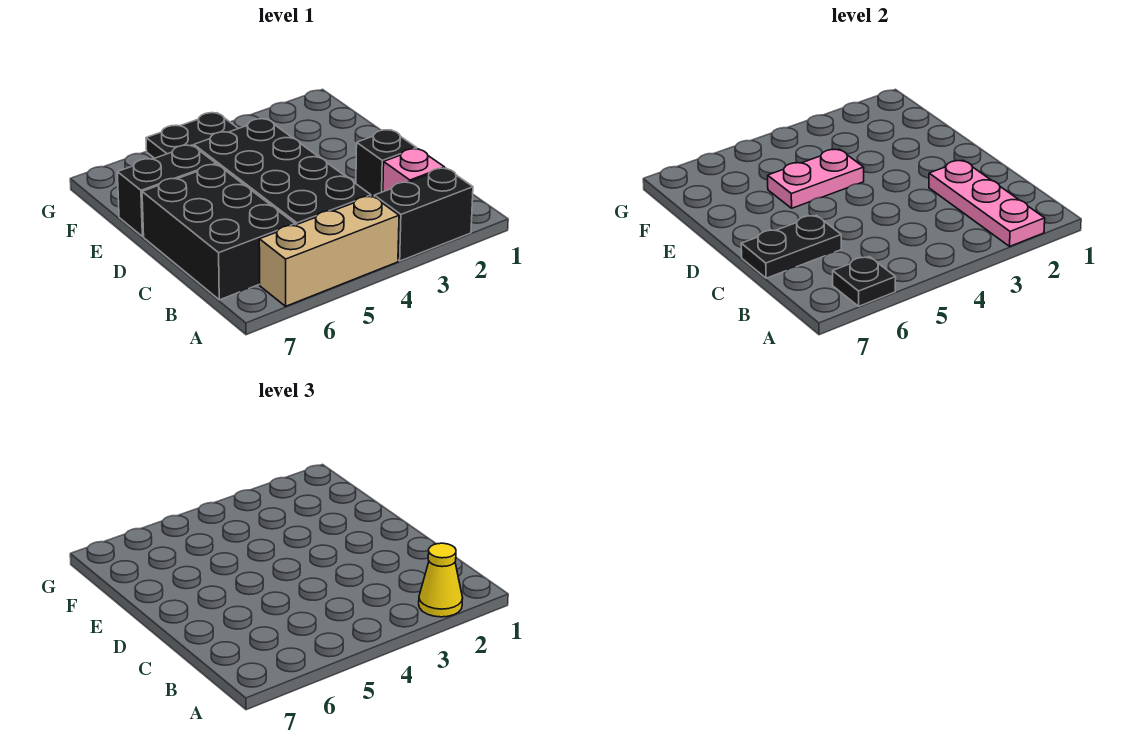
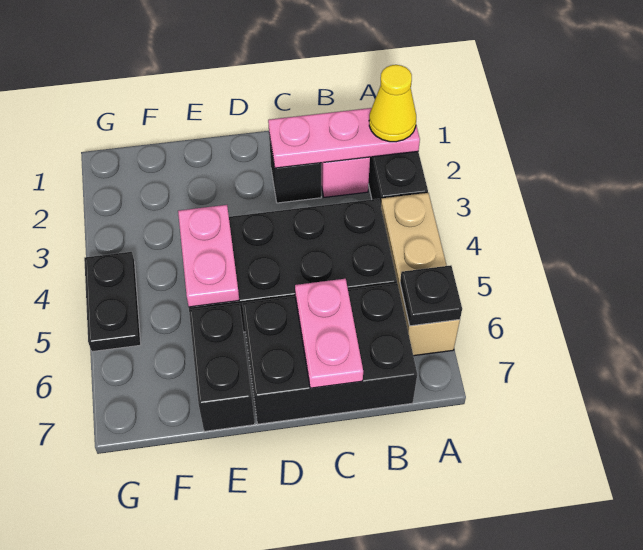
black plate C6:C7 level 2 -> pink plate C6:C7 level 2

